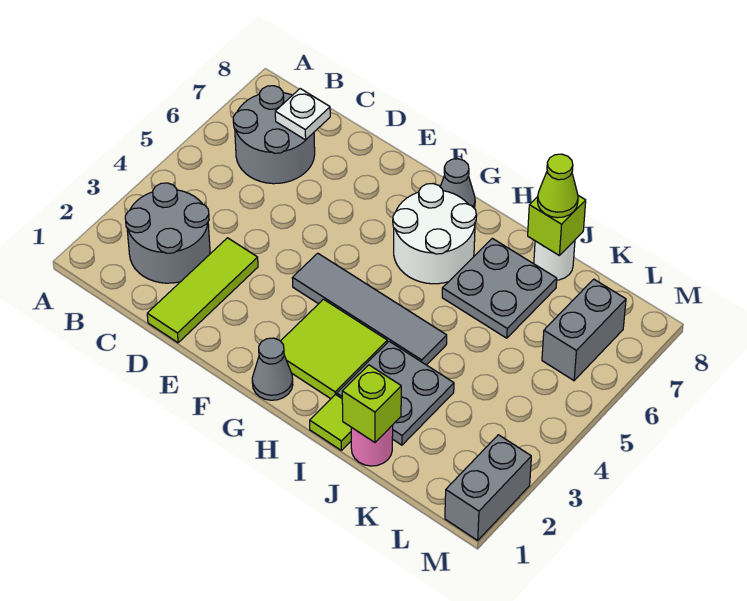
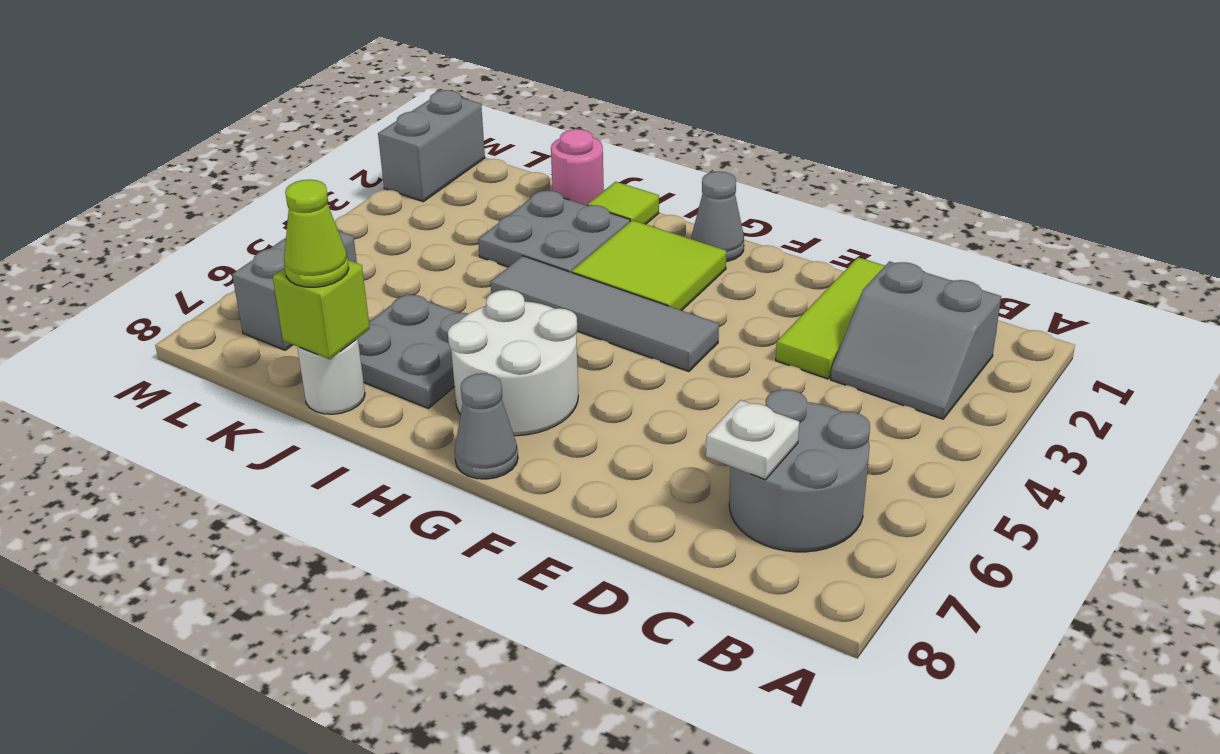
grey round brick B2:C3 level 1 -> grey slope B2:C3 level 1 top 2
lime brick J1 level 2 -> none

